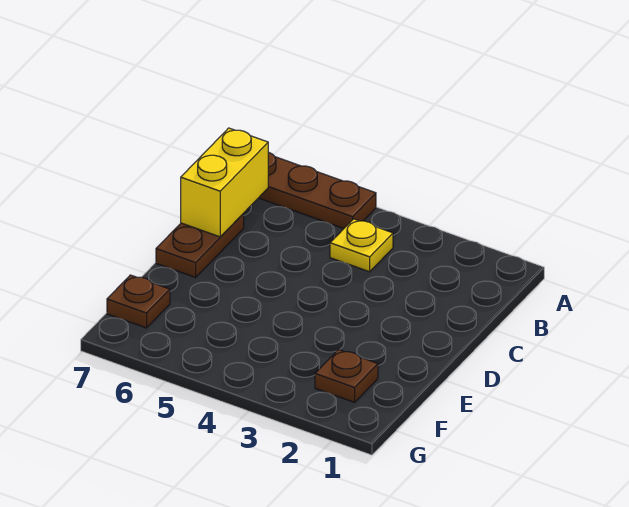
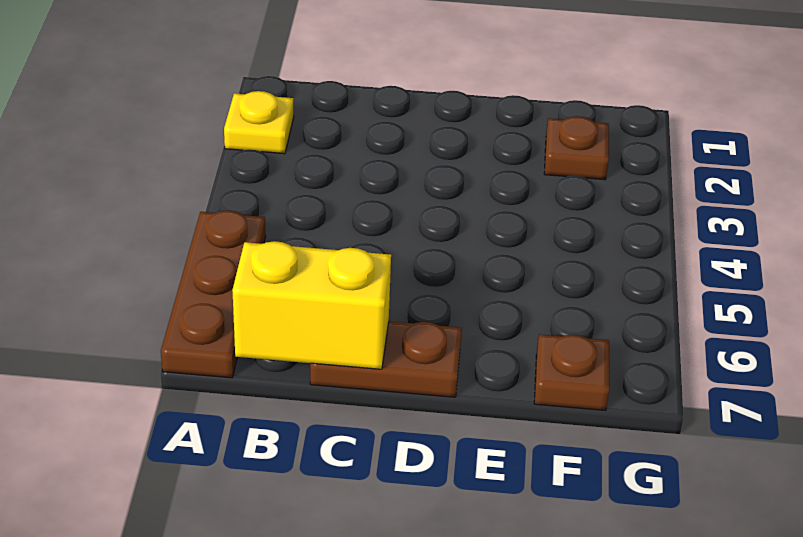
yellow plate B4 level 1 -> yellow plate A2 level 1

